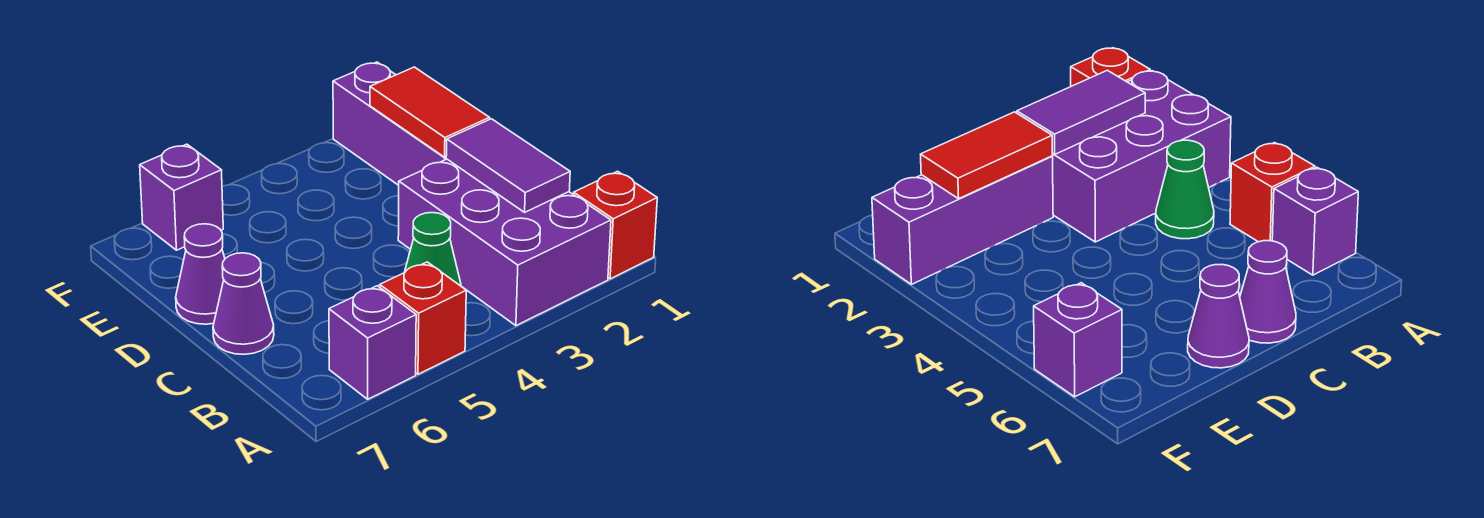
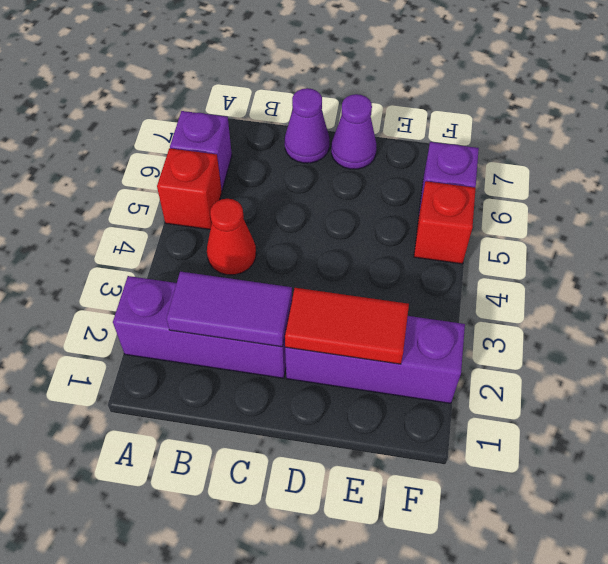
red brick A1 level 1 -> red brick F5 level 1
purple brick A2:C3 level 1 -> purple brick A2:C2 level 1
green cone B4 level 1 -> red cone B4 level 1

